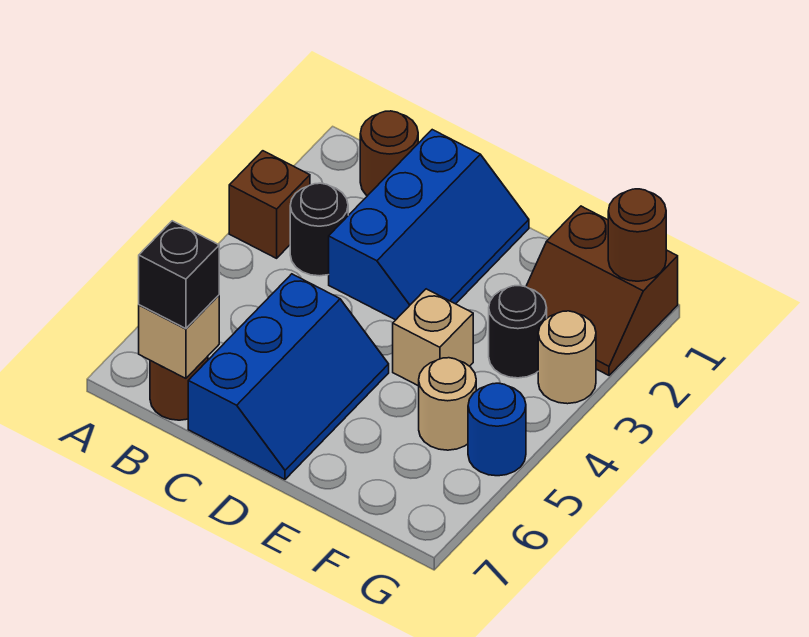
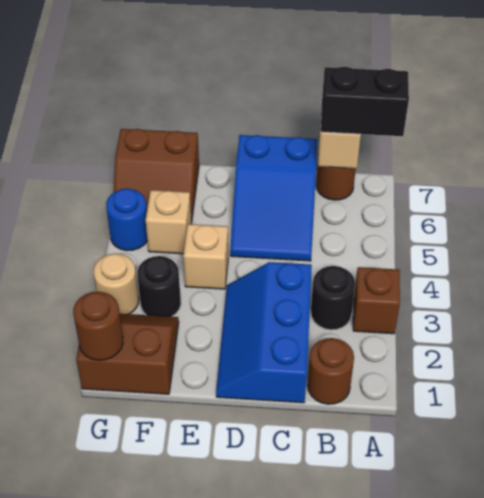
black brick B7 level 3 -> black brick A7:B7 level 3
blue slope C5:D7 level 1 top C -> blue slope C5:D7 level 1 top 7
tan round brick F5 level 1 -> tan brick F5 level 1
none -> brown slope F6:G7 level 1 top 7

